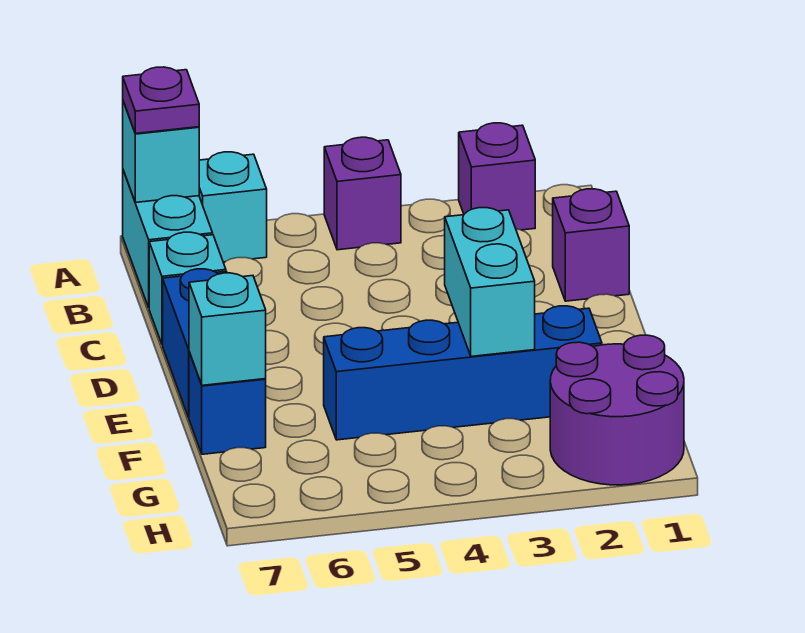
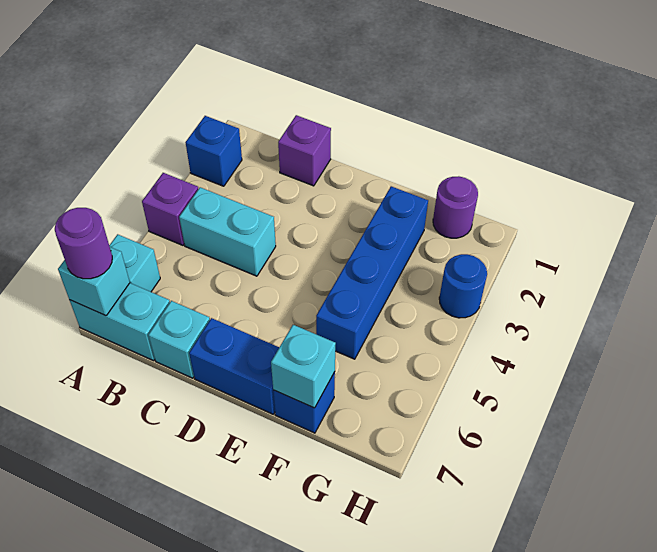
purple brick A2 level 1 -> blue brick A2 level 1
purple plate A7 level 3 -> purple round brick A7 level 3
cyan brick E3:F3 level 2 -> cyan brick B4:C4 level 1
purple round brick G1:H2 level 1 -> purple round brick G1 level 1
none -> blue round brick H3 level 1

